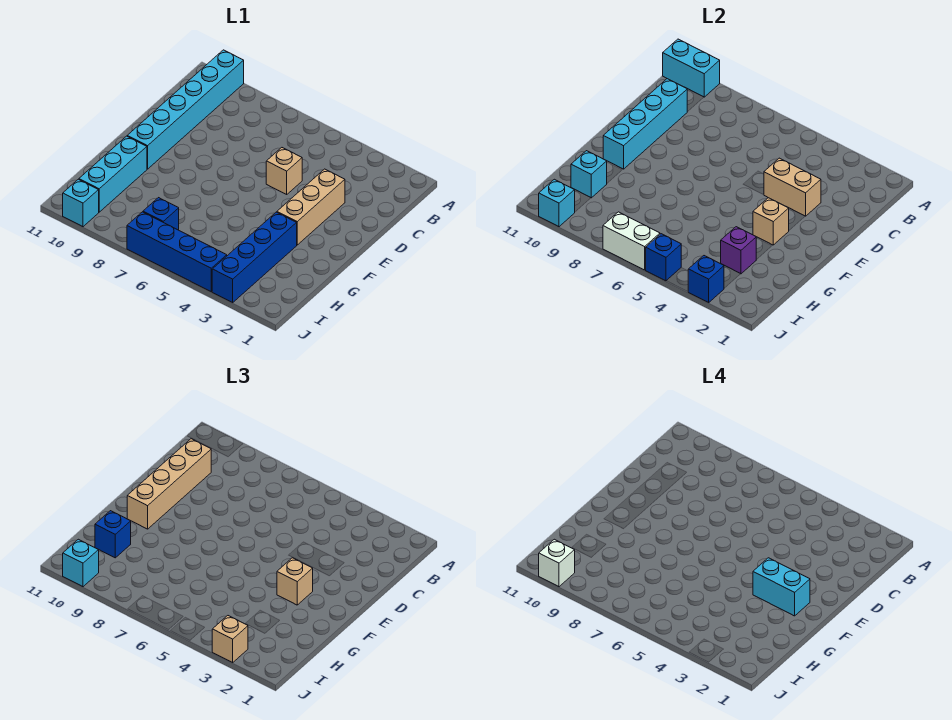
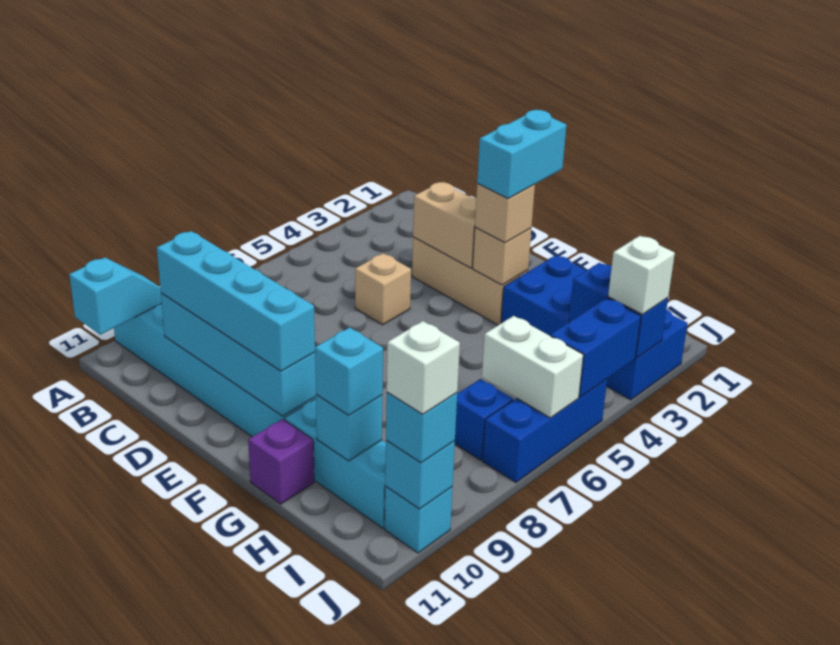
cyan brick A10:A11 level 2 -> cyan slope A10:A11 level 2 top 11
tan brick C10:F10 level 3 -> cyan brick C10:F10 level 3
tan brick D3:D4 level 2 -> tan brick D3:E3 level 2
blue brick G3:J3 level 1 -> blue brick G2:J3 level 1
purple brick H3 level 2 -> purple brick G11 level 1
blue brick H10 level 3 -> cyan brick H10 level 3
blue brick J3 level 2 -> blue brick I3:J3 level 2
tan brick J3 level 3 -> white brick J3 level 3
blue brick J4:J7 level 1 -> blue brick J5:J7 level 1
blue brick J5 level 2 -> blue brick J4:J5 level 2
white brick J6:J7 level 2 -> white brick I6:J6 level 2

